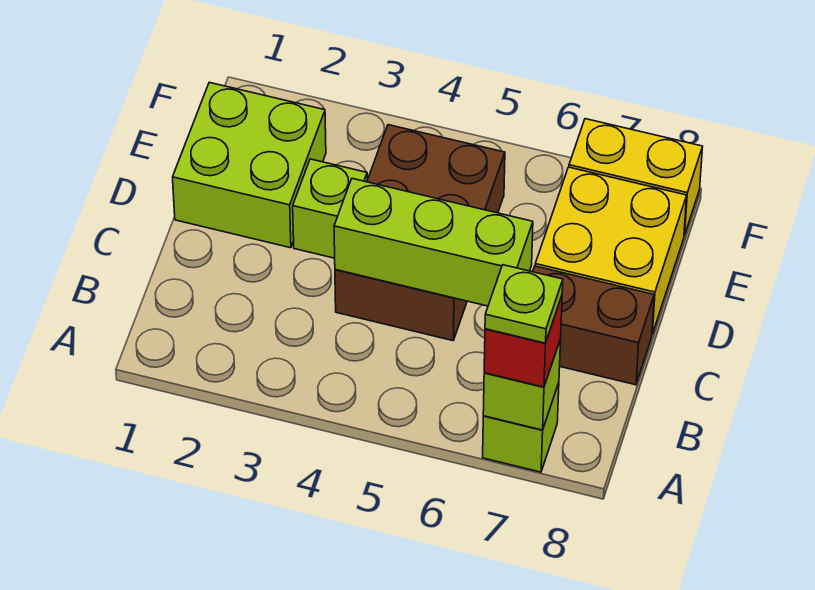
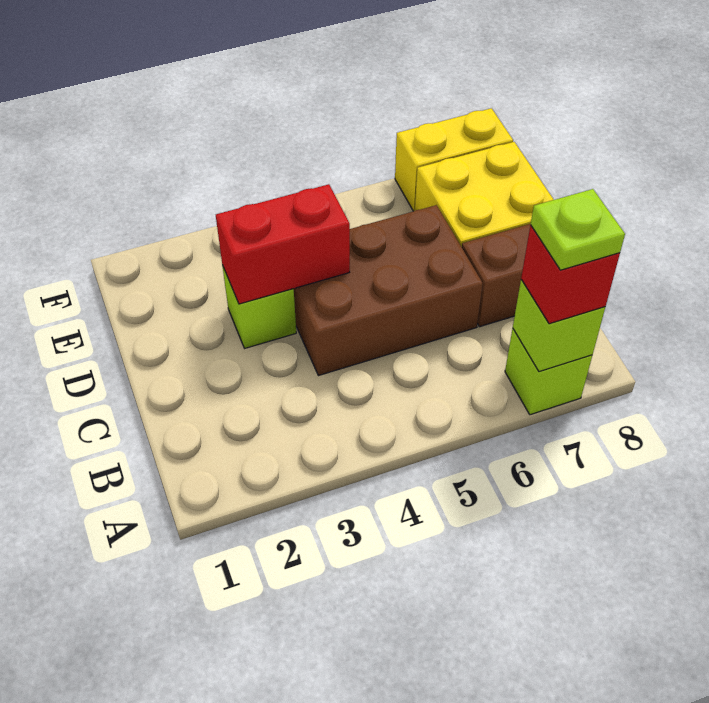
brown brick C4:E5 level 1 -> brown brick C4:D6 level 1
lime brick C4:C6 level 2 -> none
lime brick D1:E2 level 1 -> none
none -> red brick D3:D4 level 2

